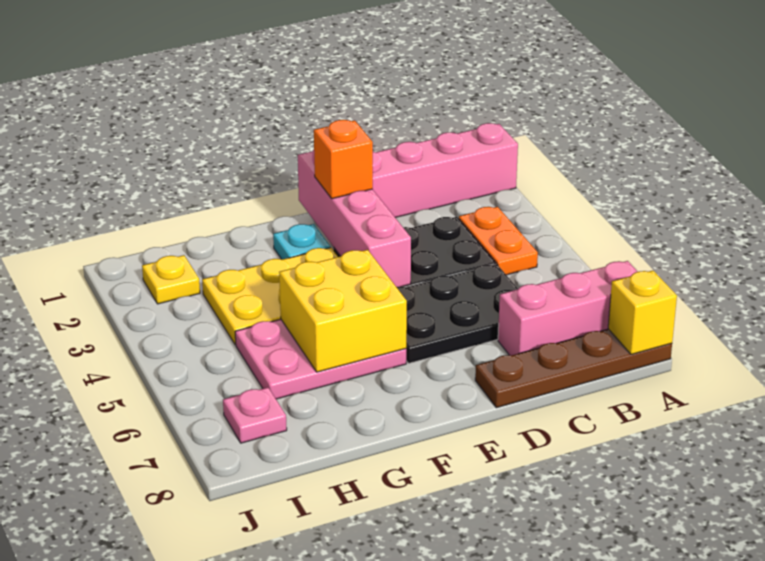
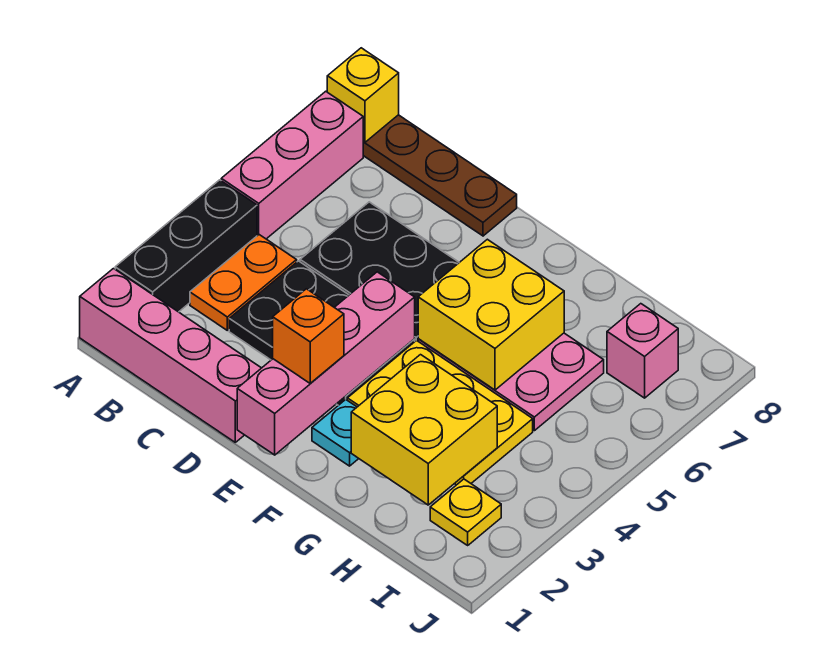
none -> black brick A2:A4 level 1
pink brick A7:C7 level 1 -> pink brick A5:A7 level 1
none -> yellow brick G2:H3 level 2
pink plate I7 level 1 -> pink brick I7 level 1

